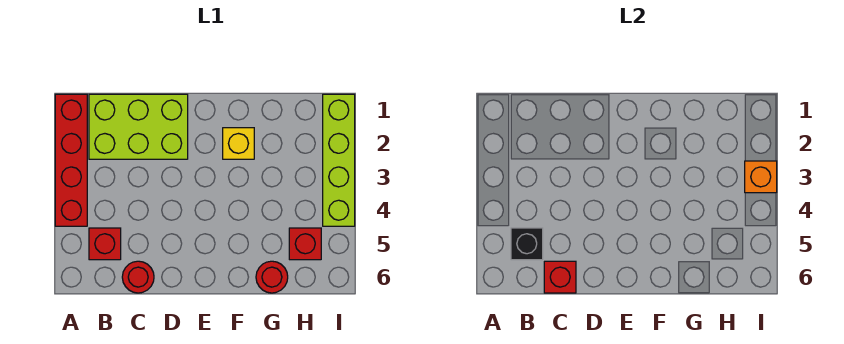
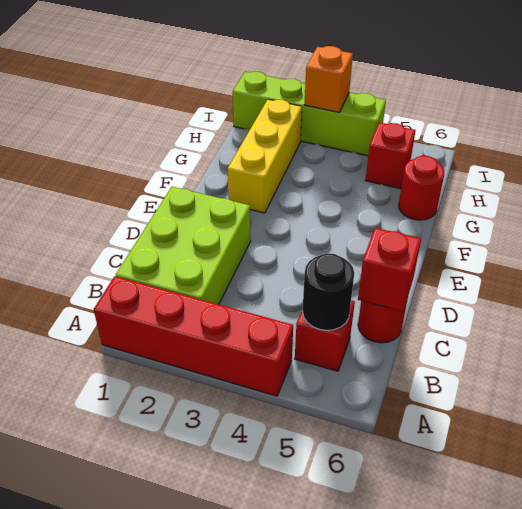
black brick B5 level 2 -> black round brick B5 level 2
yellow brick F2 level 1 -> yellow brick F2:H2 level 1

